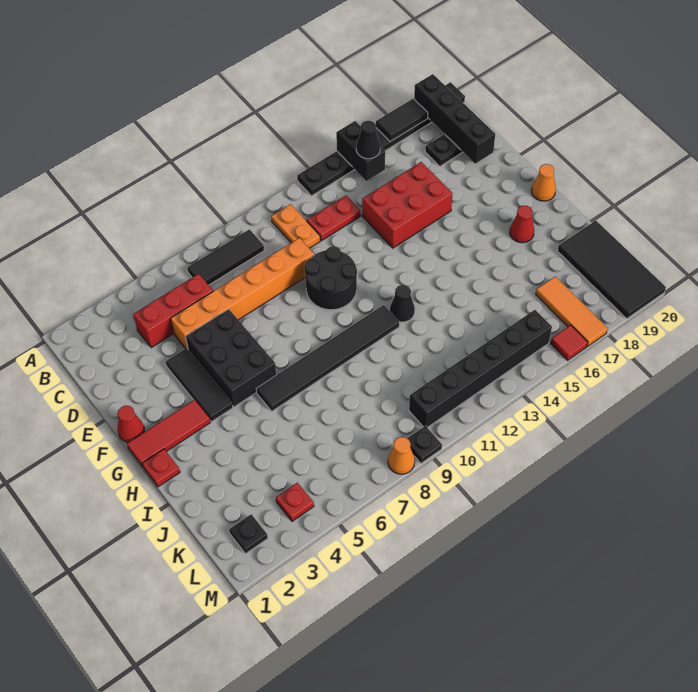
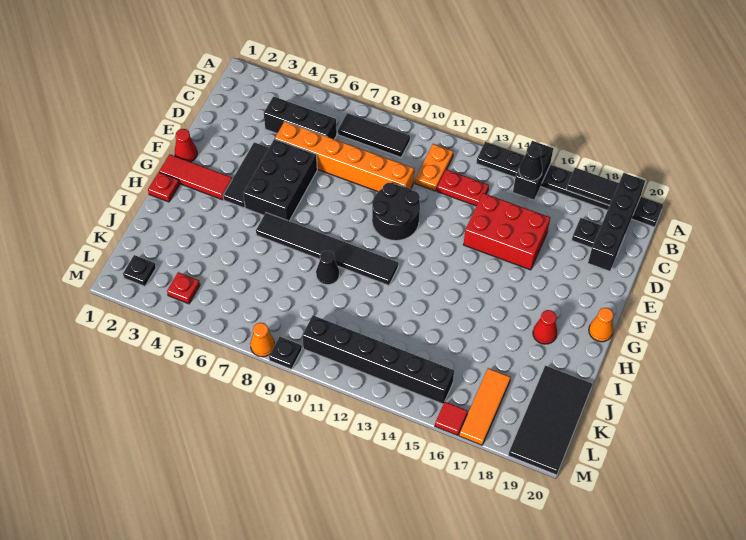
red brick C4:C6 level 1 -> black brick C4:C6 level 1
black cone H12 level 1 -> black cone I9 level 1

